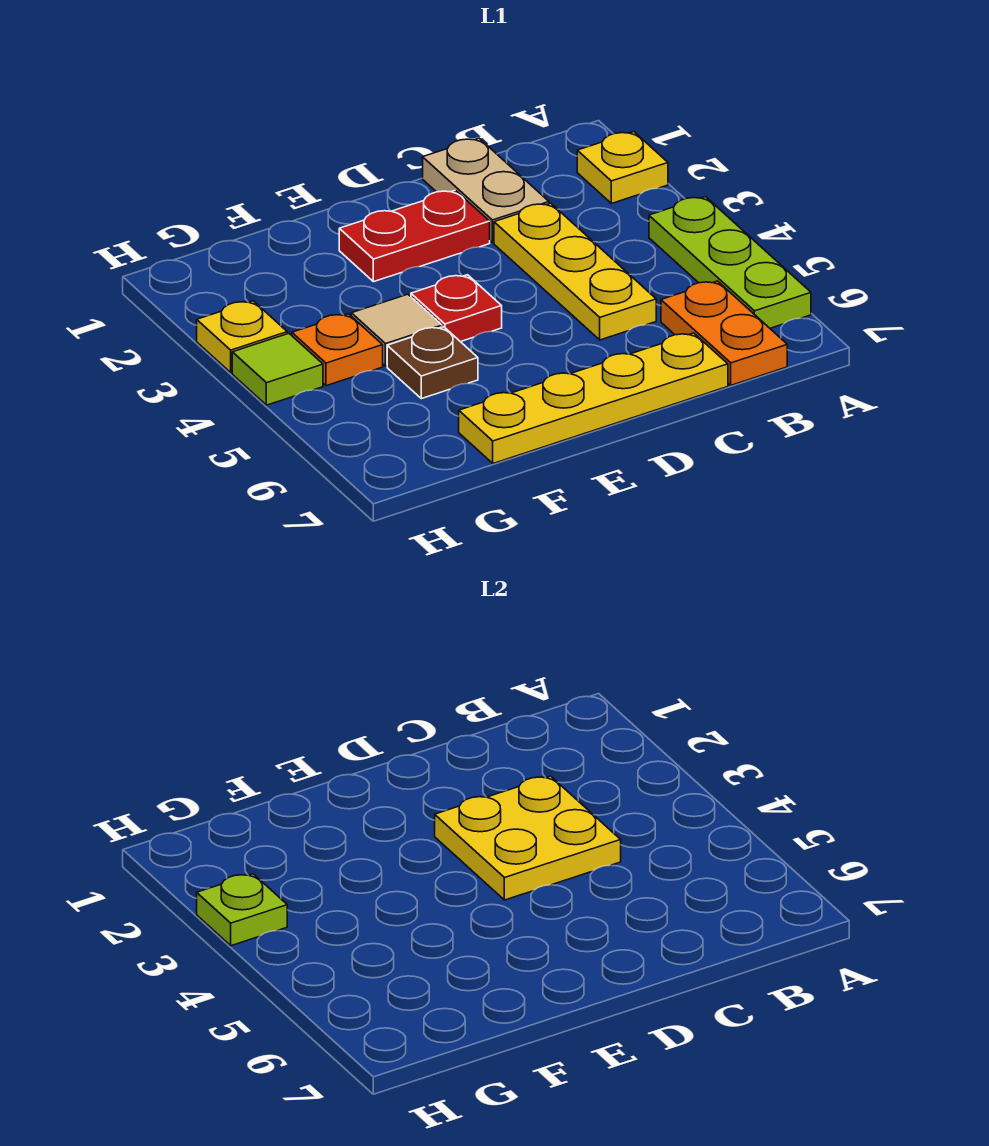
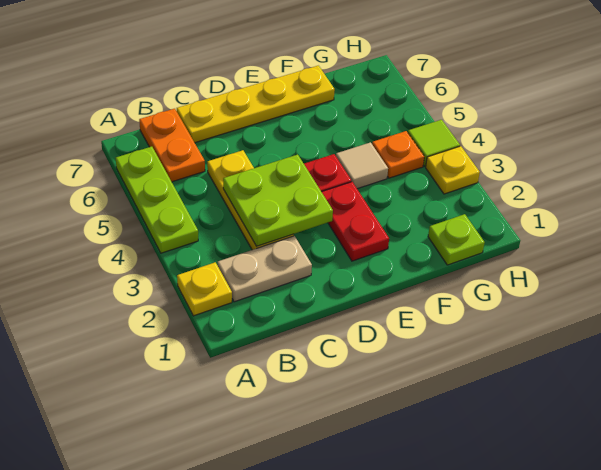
tan plate C1:C2 level 1 -> tan plate B2:C2 level 1
yellow plate C3:D4 level 2 -> lime plate C3:D4 level 2
red plate D2:E2 level 1 -> red plate E2:E3 level 1
brown plate F5 level 1 -> none
lime plate H3 level 2 -> lime plate G1 level 1

